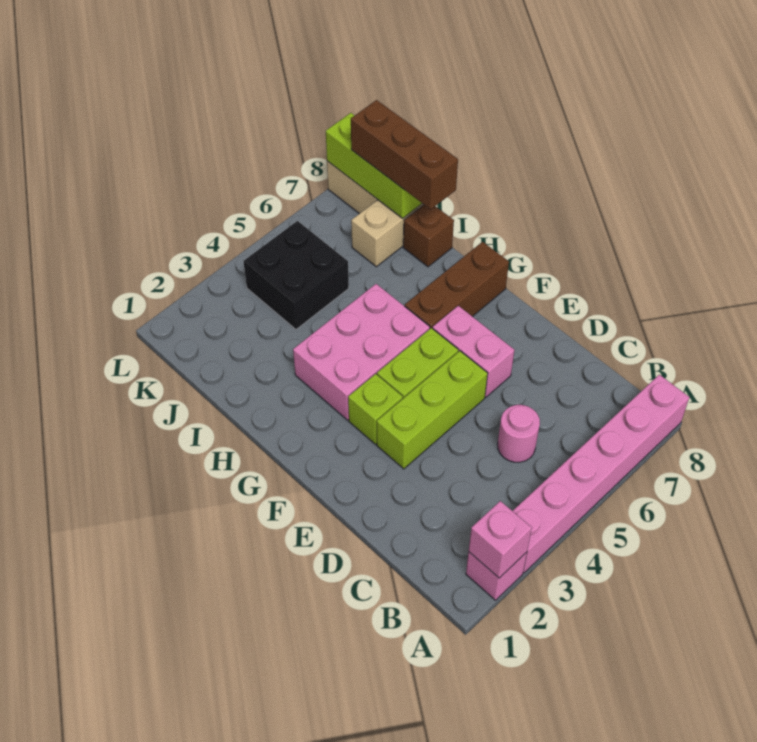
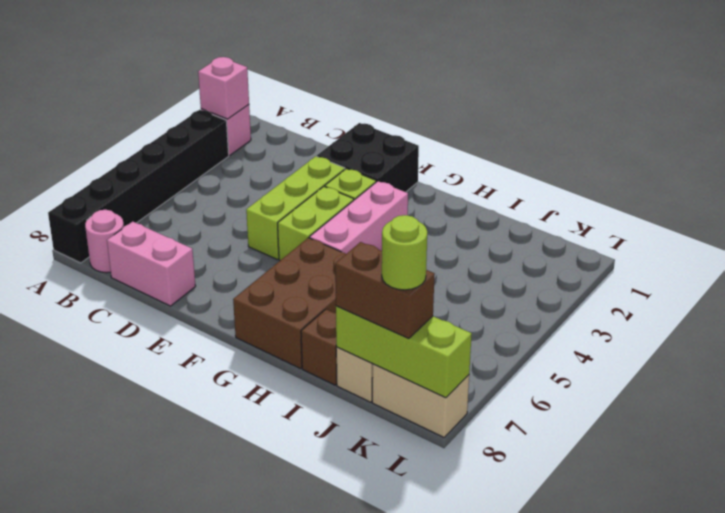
pink brick A3:A8 level 1 -> black brick A3:A8 level 1
pink round brick C5 level 1 -> pink round brick B8 level 1
pink brick E6:F6 level 1 -> pink brick C8:D8 level 1
pink brick G3:H5 level 1 -> pink brick G3:G5 level 1
brown brick G6:G8 level 1 -> brown brick G6:H8 level 1
brown brick I8:K8 level 3 -> brown brick J8:K8 level 3
black brick J4:K5 level 1 -> black brick E1:F2 level 1
none -> lime round brick K8 level 4

